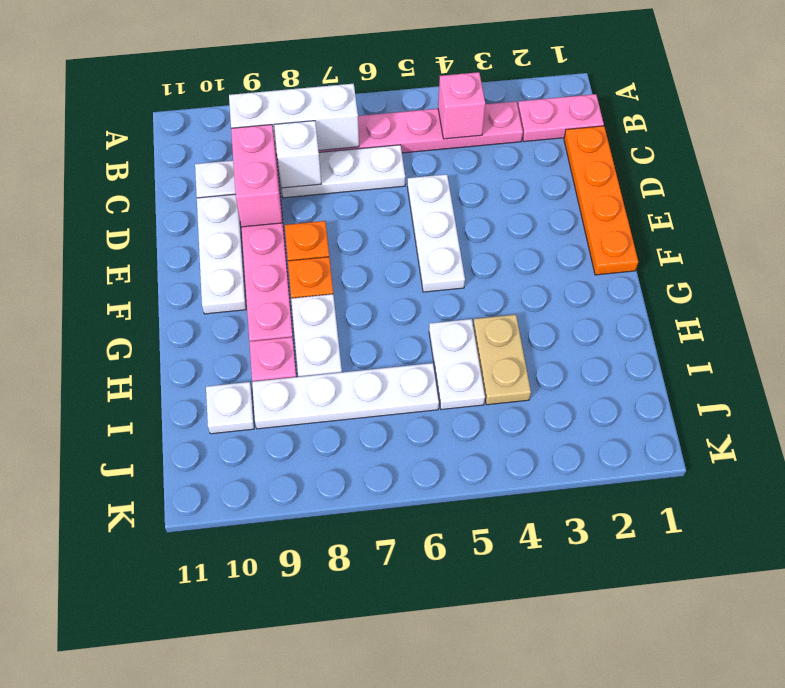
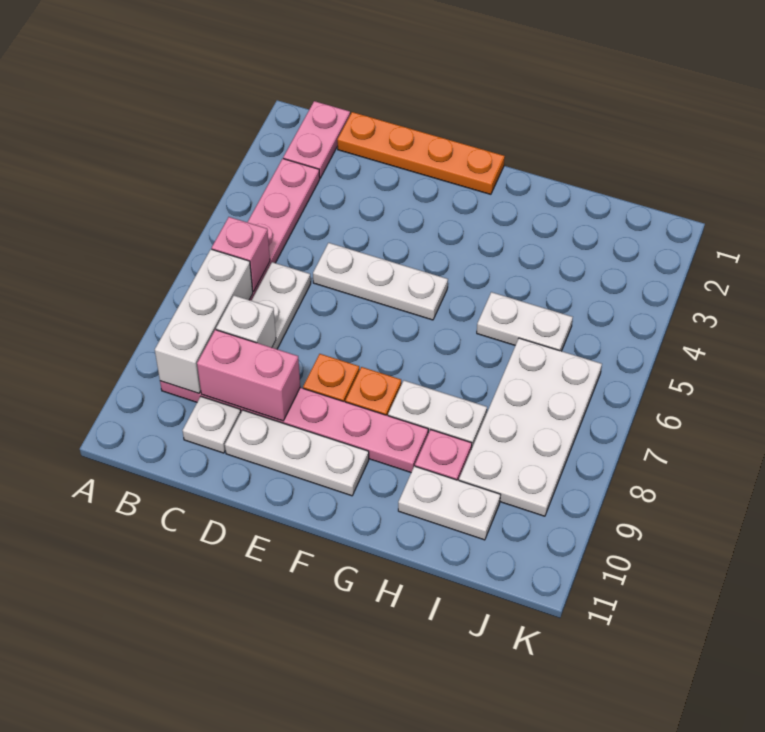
pink brick B4 level 2 -> pink brick B6 level 2
tan plate H4:I4 level 1 -> none
white plate I6:I9 level 1 -> white plate I6:J9 level 1
white plate I10 level 1 -> white plate H10:I10 level 1

